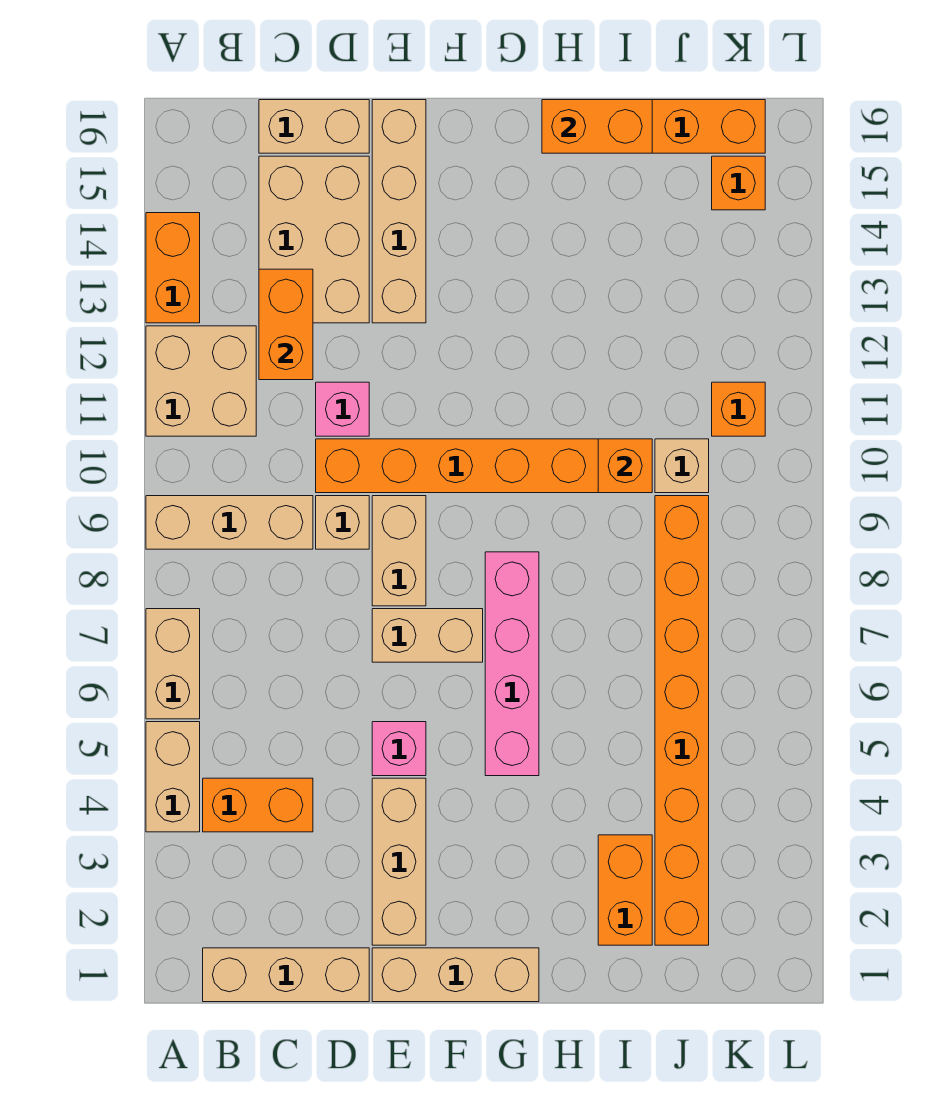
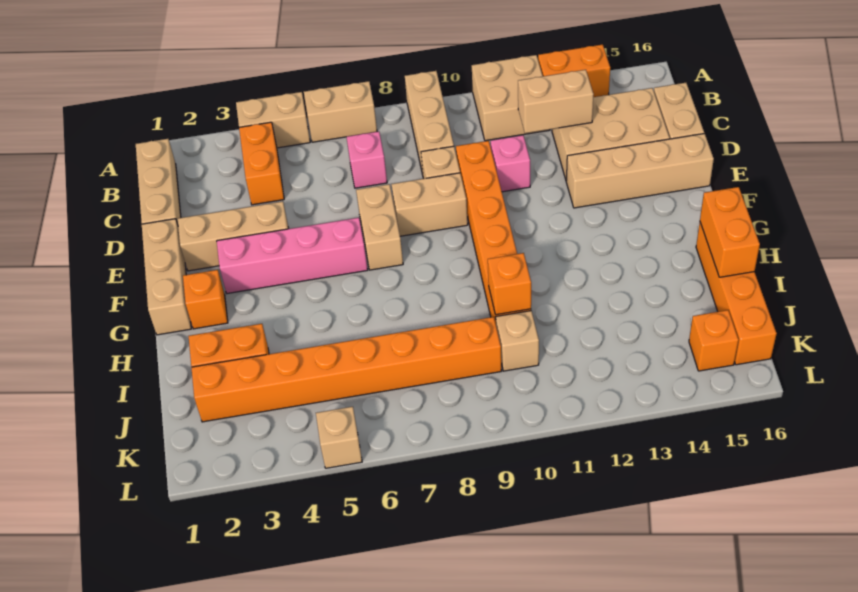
orange brick C12:C13 level 2 -> tan brick C12:C13 level 2
pink brick E5 level 1 -> pink brick C7 level 1
pink brick G5:G8 level 1 -> pink brick F3:F6 level 1
orange brick K11 level 1 -> orange brick G2 level 1
none -> tan brick L5 level 1

